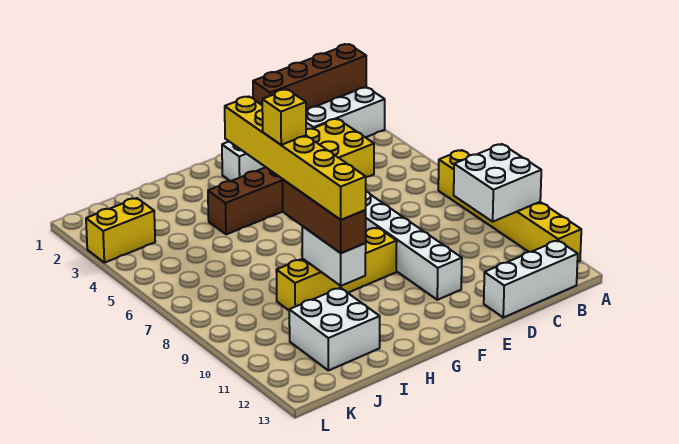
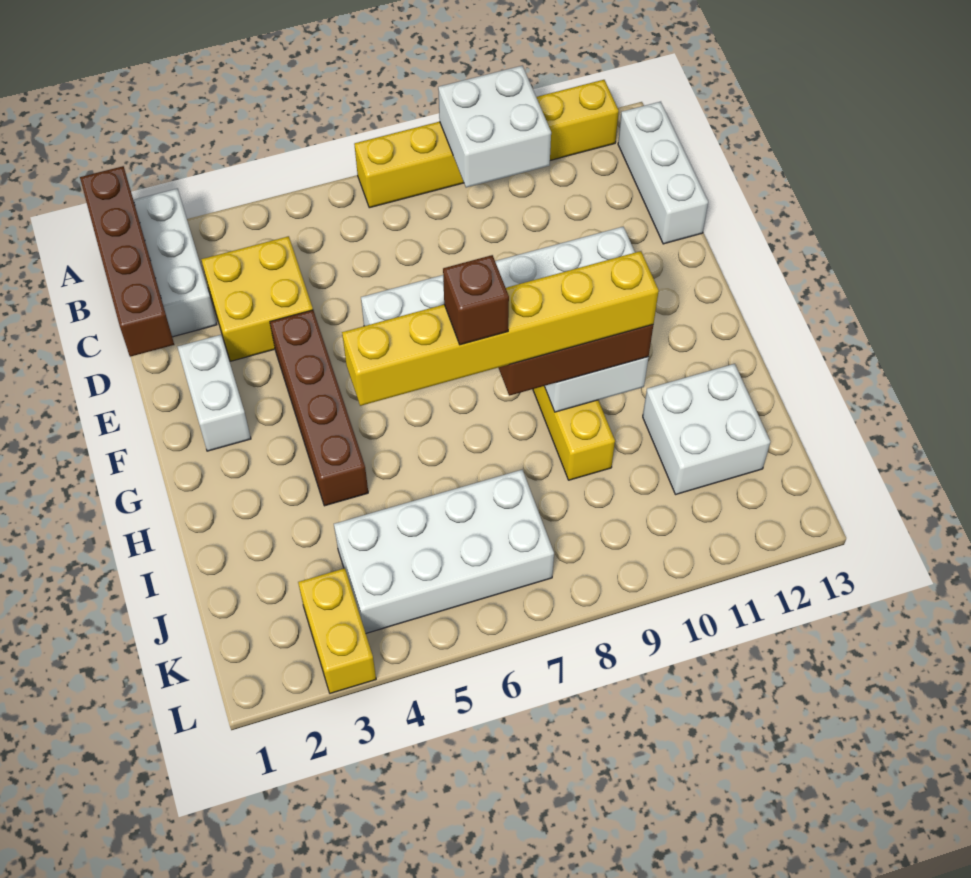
yellow brick H7 level 5 -> brown brick H7 level 5
none -> white brick J4:K7 level 1

